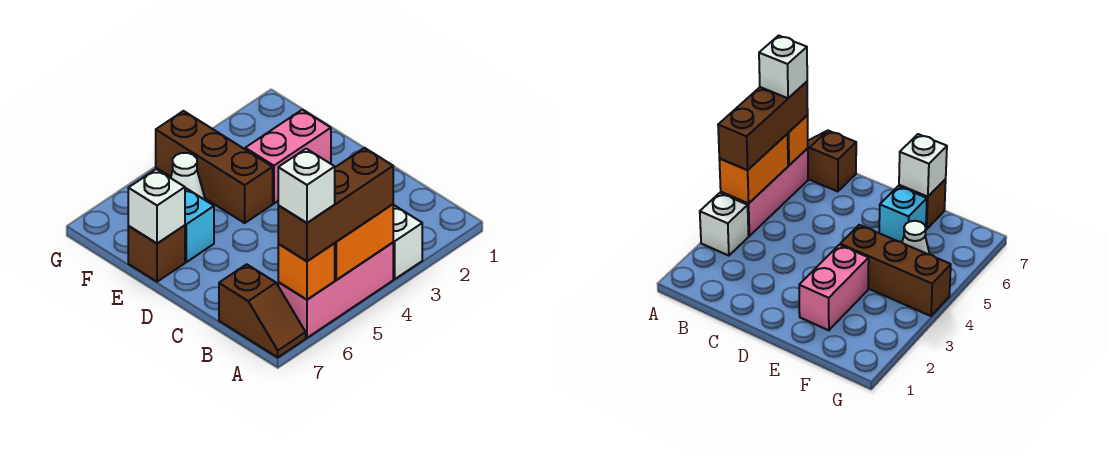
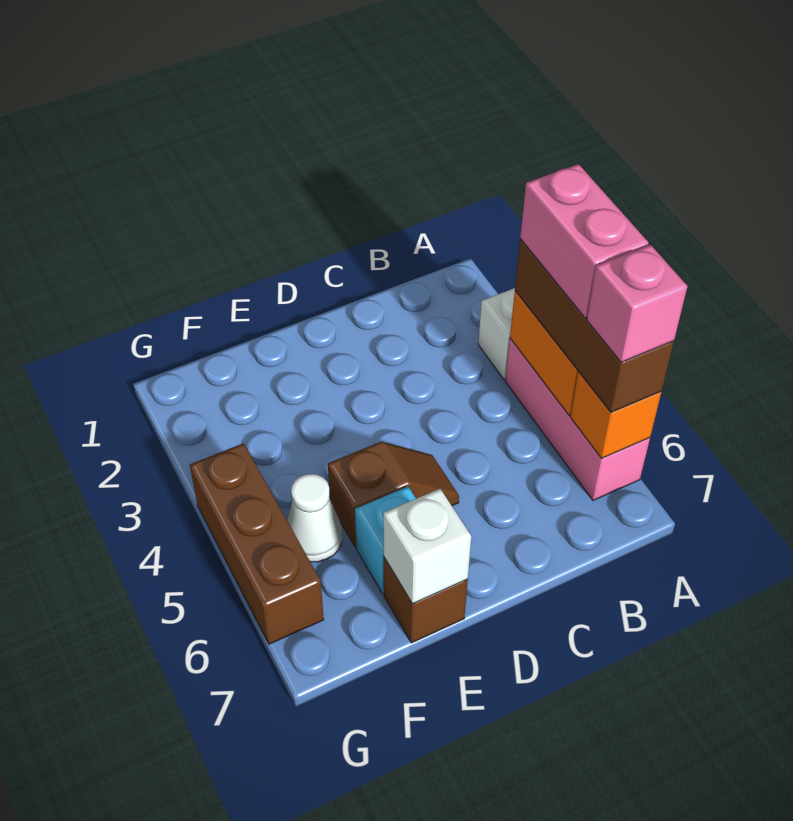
white brick A6 level 4 -> pink brick A6 level 4
brown slope A7:B7 level 1 top B -> brown slope D5:E5 level 1 top E
pink brick E2:E3 level 1 -> pink brick A4:A5 level 4
brown brick E4:G4 level 1 -> brown brick G4:G6 level 1

